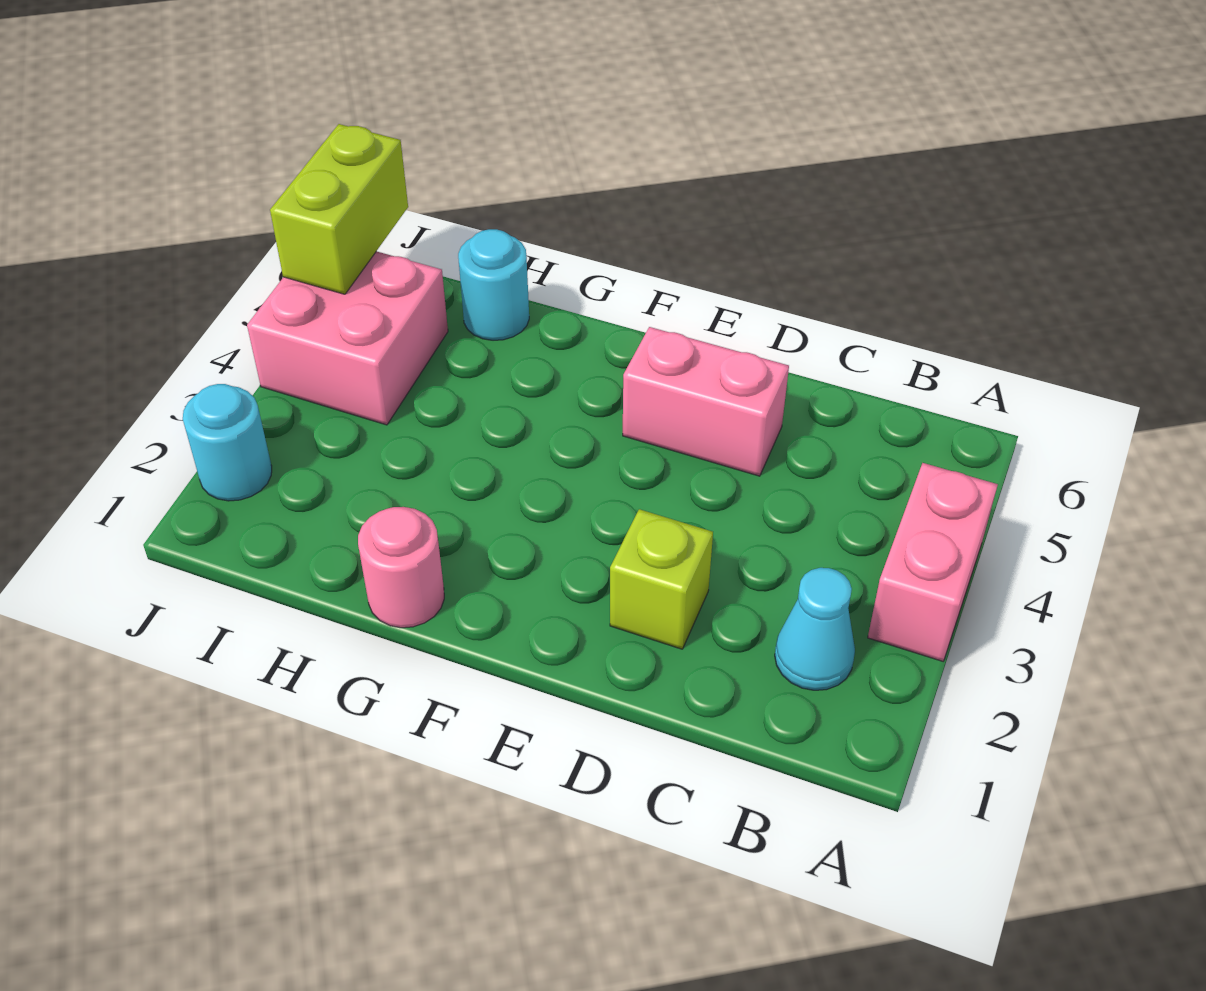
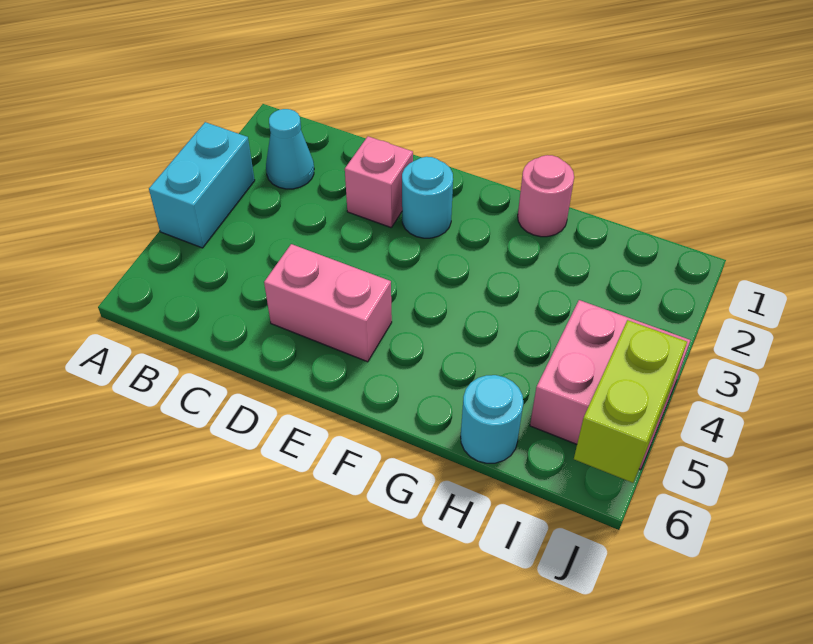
pink brick A3:A4 level 1 -> cyan brick A3:A4 level 1
lime brick D2 level 1 -> pink brick D2 level 1
cyan round brick J2 level 1 -> cyan round brick E2 level 1

